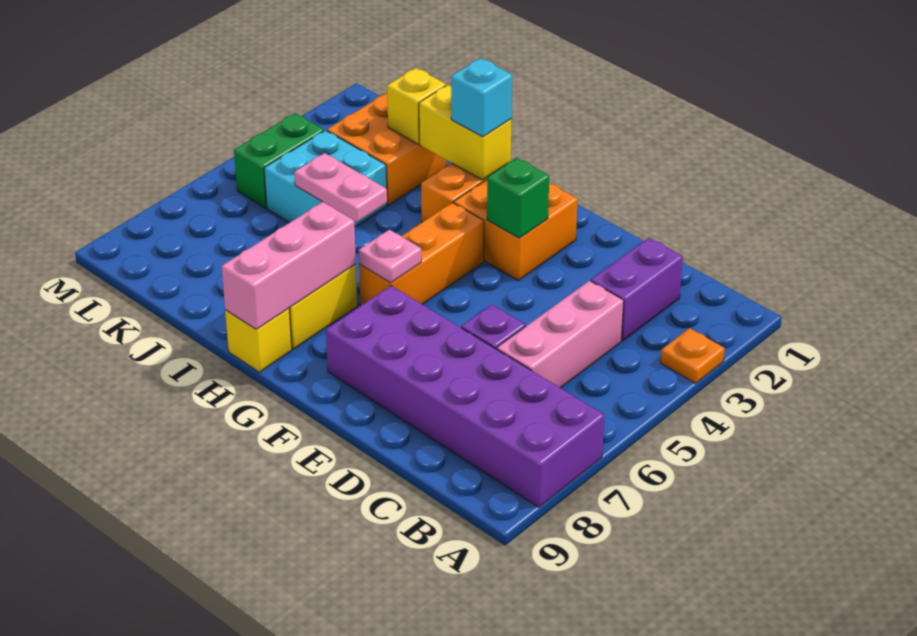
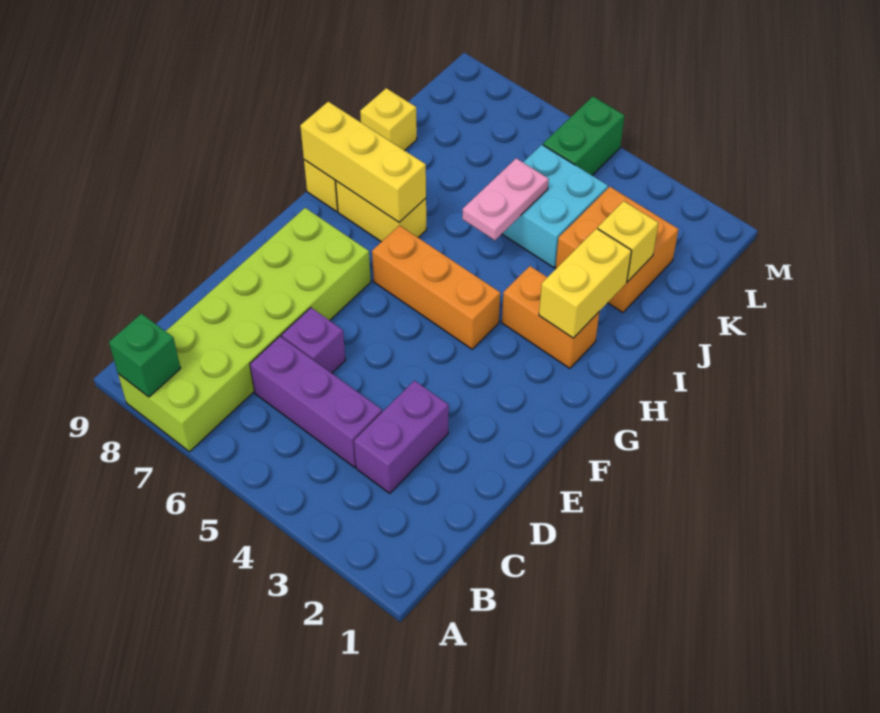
orange plate A3 level 1 -> none
purple brick A7:F8 level 1 -> lime brick A7:F8 level 1
purple brick C2:C3 level 1 -> purple brick C3:D3 level 1
pink brick C4:C6 level 1 -> purple brick C4:C6 level 1
orange brick F2:G3 level 1 -> none
green brick F3 level 2 -> green brick A8 level 2
pink plate G6 level 2 -> none
cyan brick H2 level 3 -> none
pink brick H7:H9 level 2 -> yellow brick H7:H9 level 2
none -> yellow brick J9 level 1
green brick L4:L5 level 1 -> green brick L5:M5 level 1

